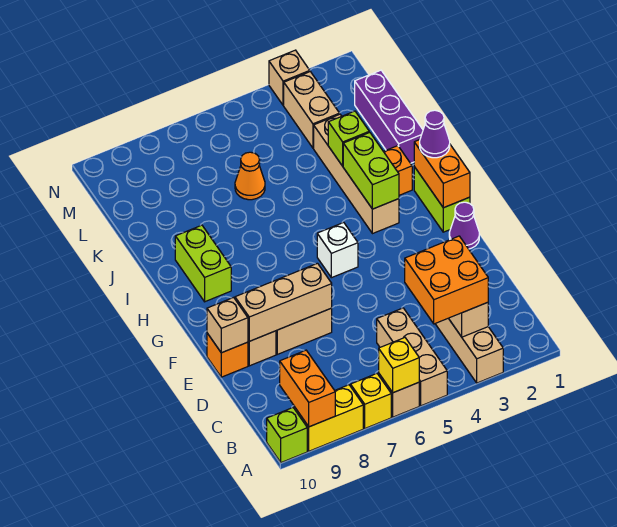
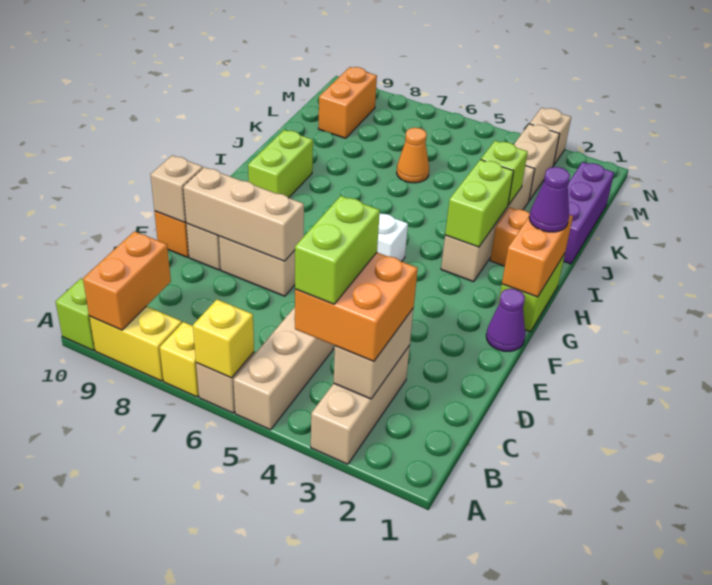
none -> lime brick B4:C4 level 4
none -> orange brick L9:M9 level 1

